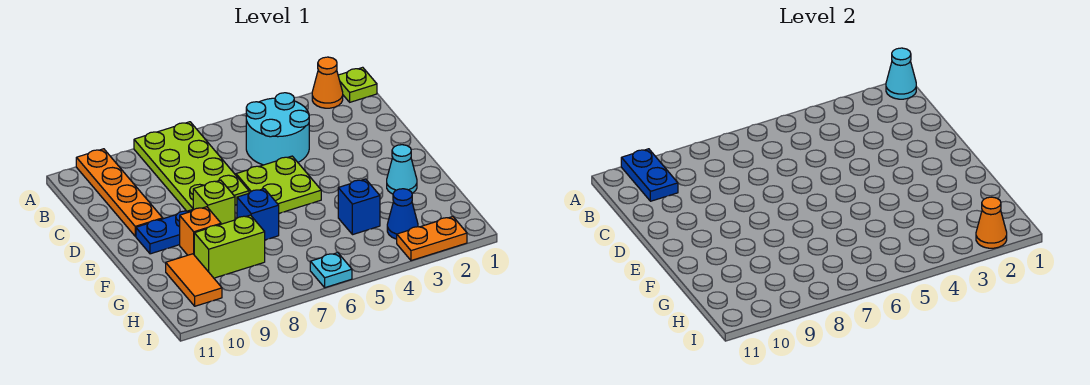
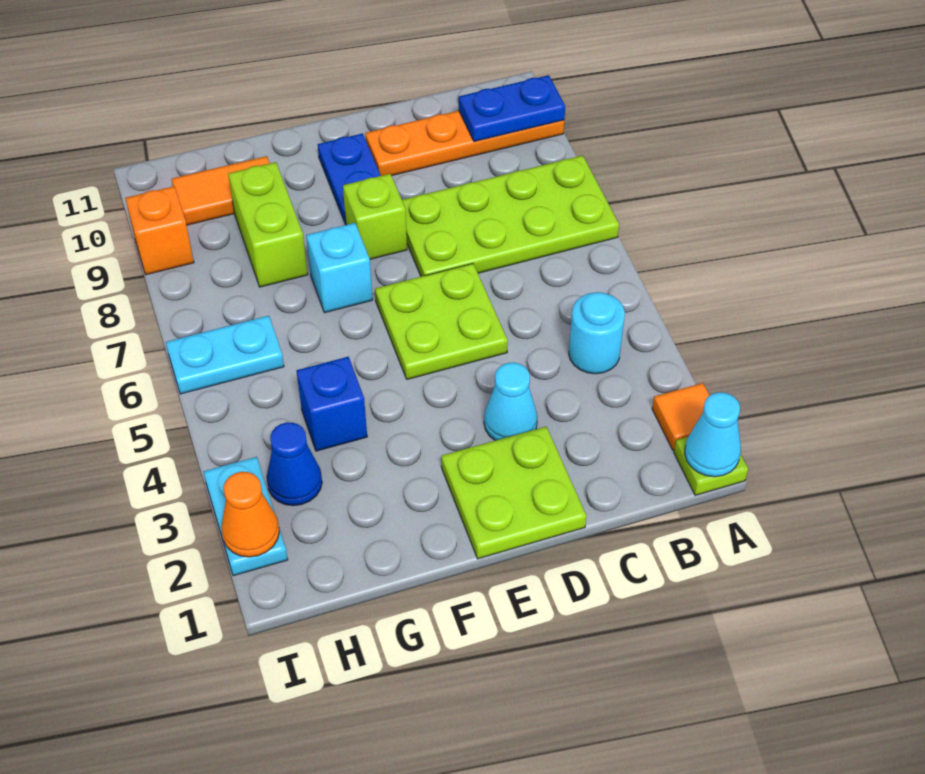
orange cone A2 level 1 -> orange tile A2 level 1
cyan round brick B4:C5 level 1 -> cyan round brick B4 level 1
none -> lime plate D1:E2 level 1
cyan cone F2 level 1 -> cyan cone D3 level 1
blue brick F7 level 1 -> cyan brick F7 level 1
orange brick F9 level 1 -> orange brick I9 level 1
orange plate I2:I3 level 1 -> cyan plate I2:I3 level 1
cyan plate I6 level 1 -> cyan plate H6:I6 level 1

